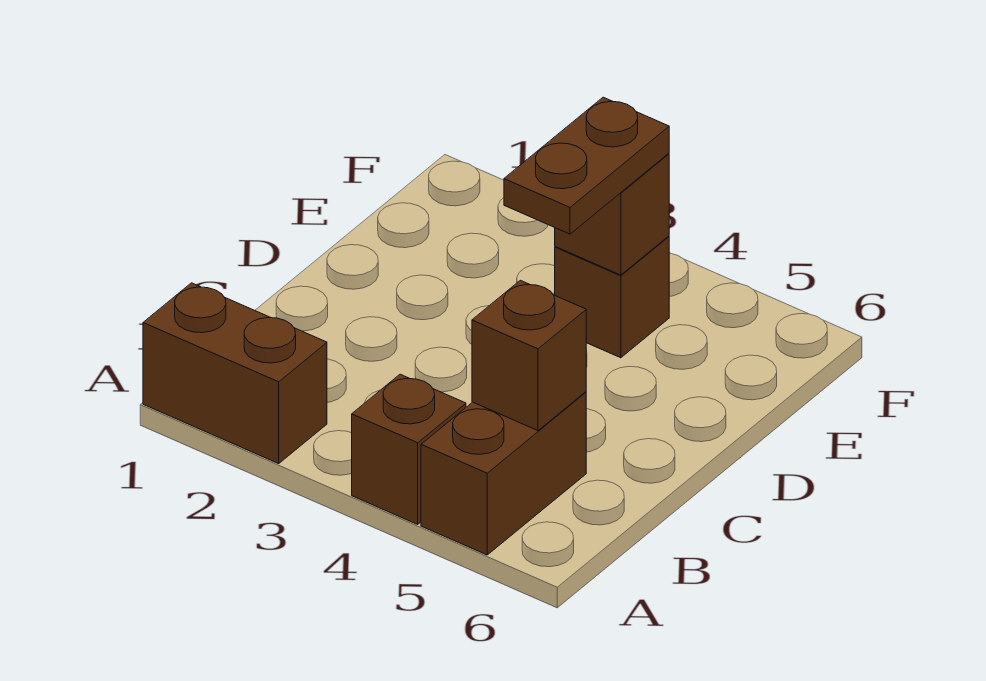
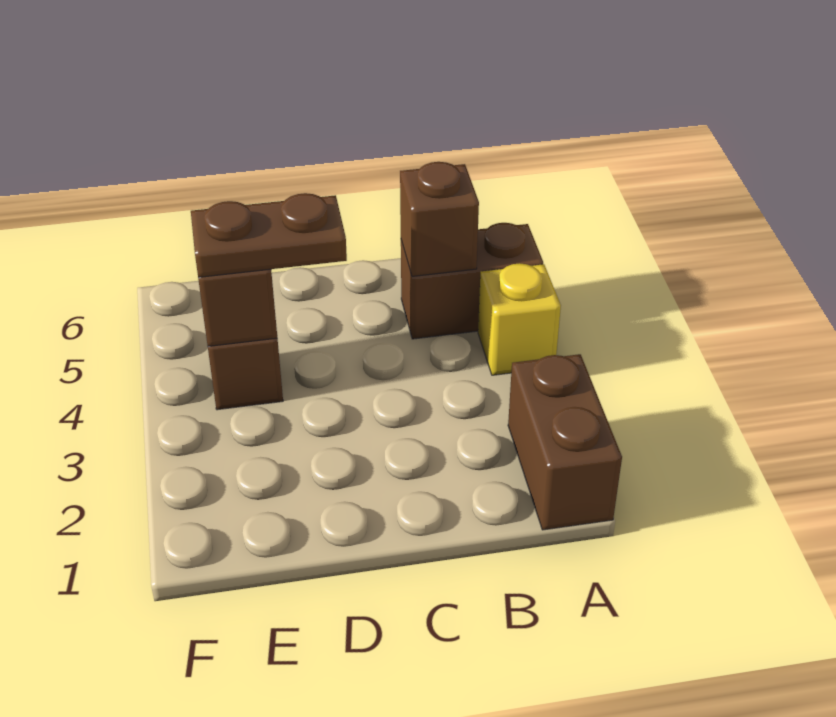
brown brick A4 level 1 -> yellow brick A4 level 1

